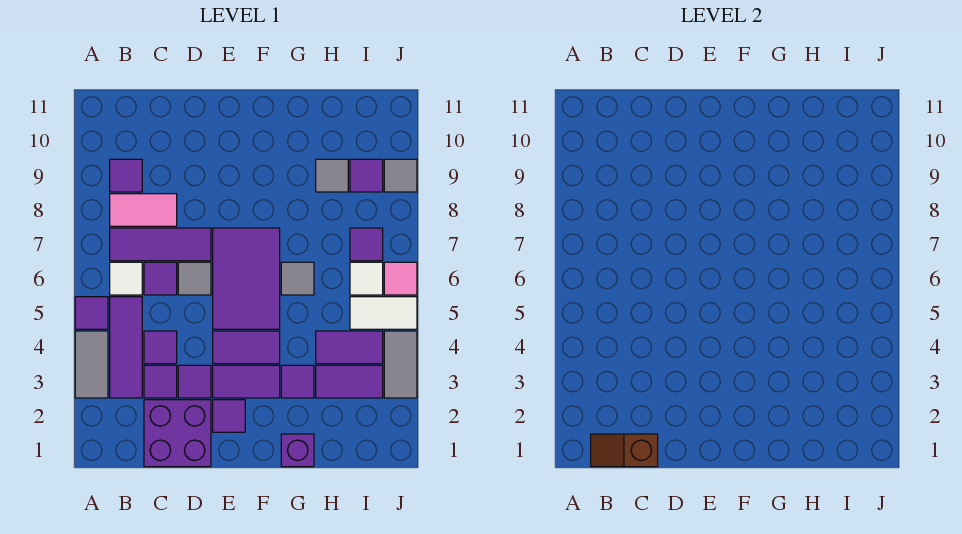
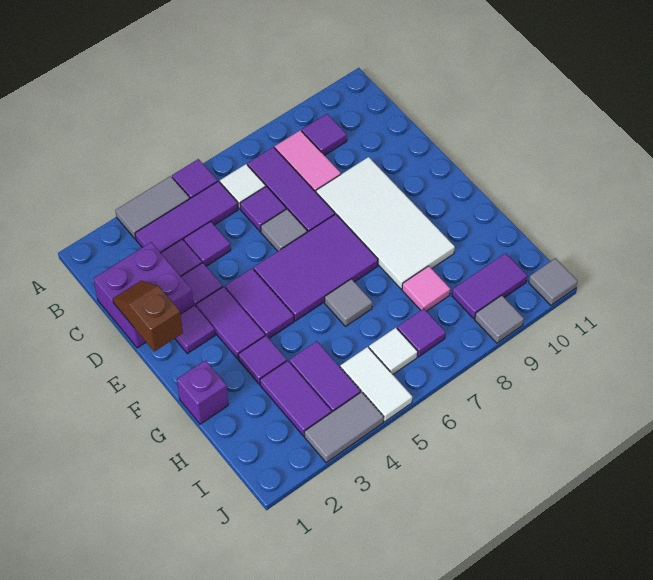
brown slope B1:C1 level 2 top C -> brown slope D1:E1 level 2 top E
none -> white tile D8:G9 level 1
grey tile H9 level 1 -> grey tile J11 level 1
purple tile I9 level 1 -> purple tile I9:I10 level 1
pink tile J6 level 1 -> pink tile H8 level 1

